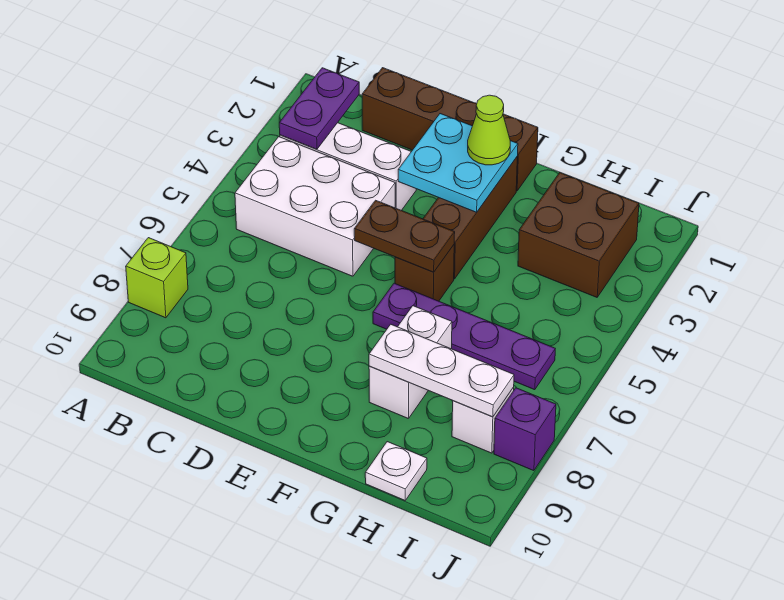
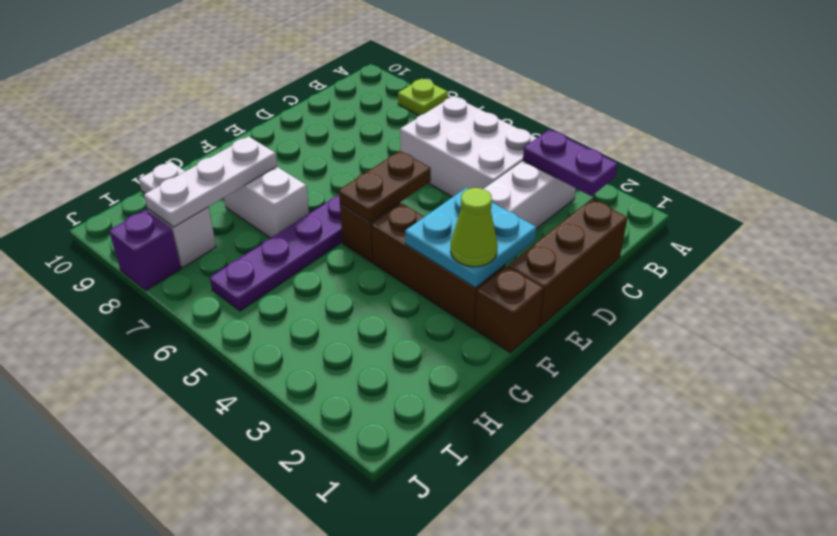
lime brick A8 level 1 -> lime plate A8 level 1
white brick B4:D5 level 1 -> white brick B4:C6 level 1
brown brick H2:I3 level 1 -> none

